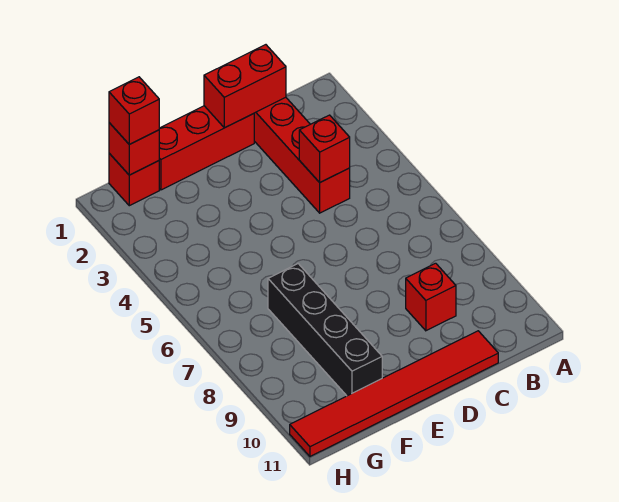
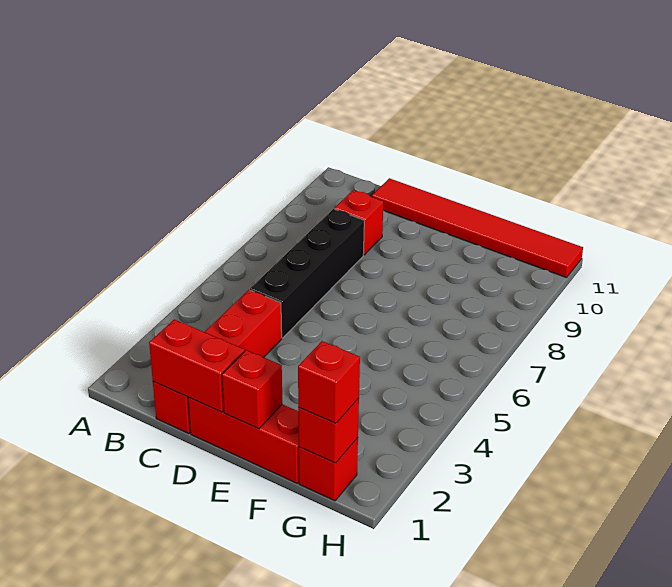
red brick C4 level 2 -> red brick E1 level 2
black brick F7:F10 level 1 -> black brick C5:C8 level 1

